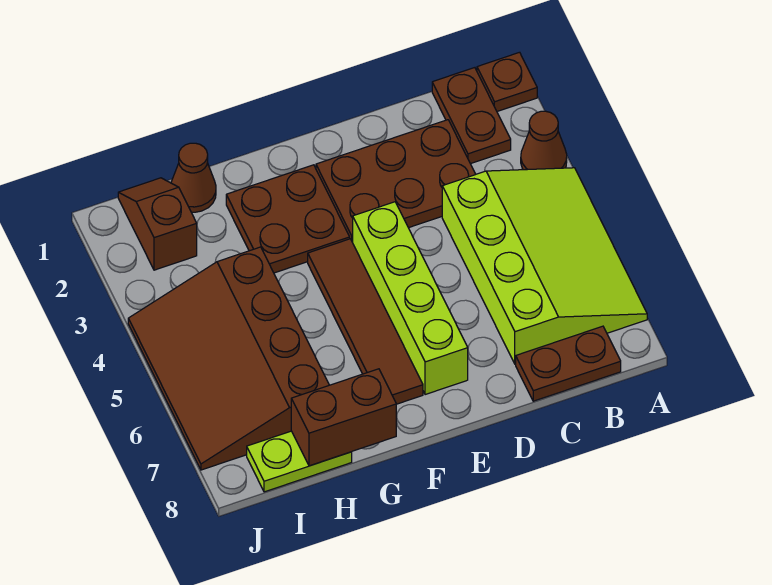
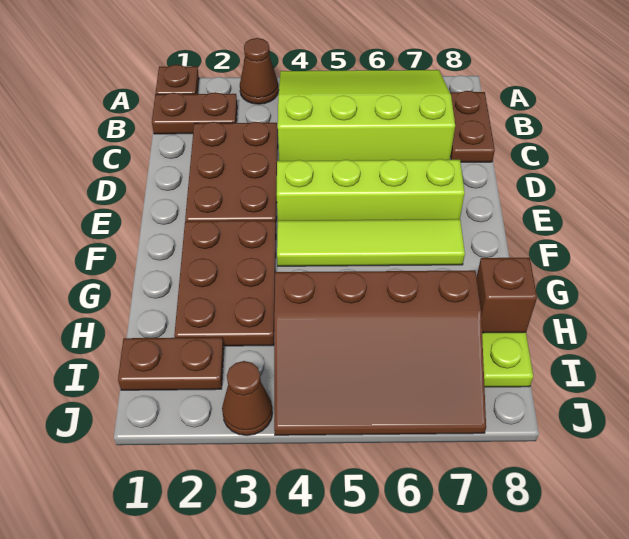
brown plate F2:G3 level 1 -> brown plate F2:H3 level 1
brown tile F4:F7 level 1 -> lime tile F4:F7 level 1
brown brick G8:H8 level 2 -> brown brick H8 level 2
brown cone H1 level 1 -> brown cone J3 level 1
brown slope I1:I2 level 1 top 2 -> brown plate I1:I2 level 1

